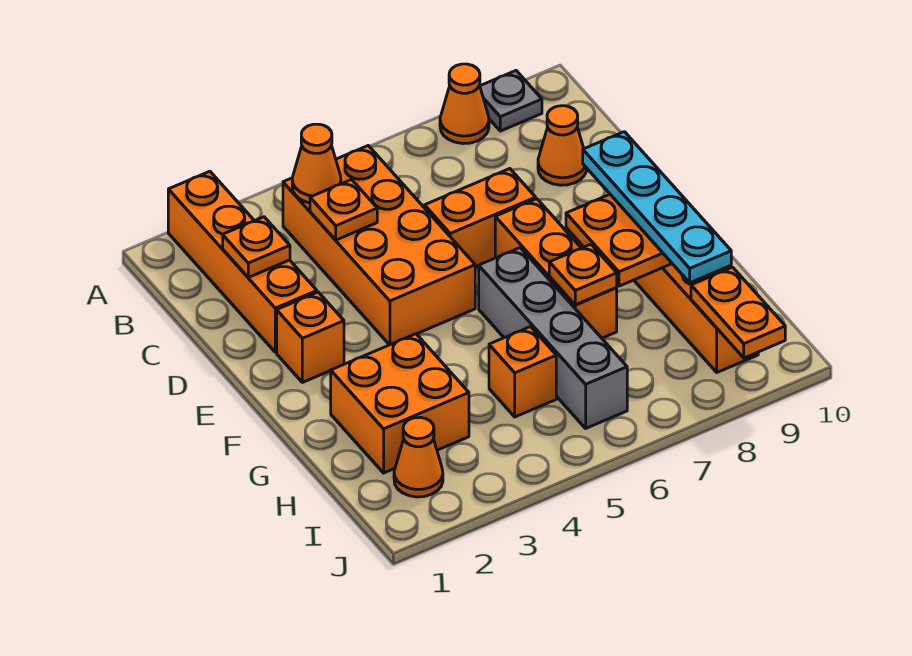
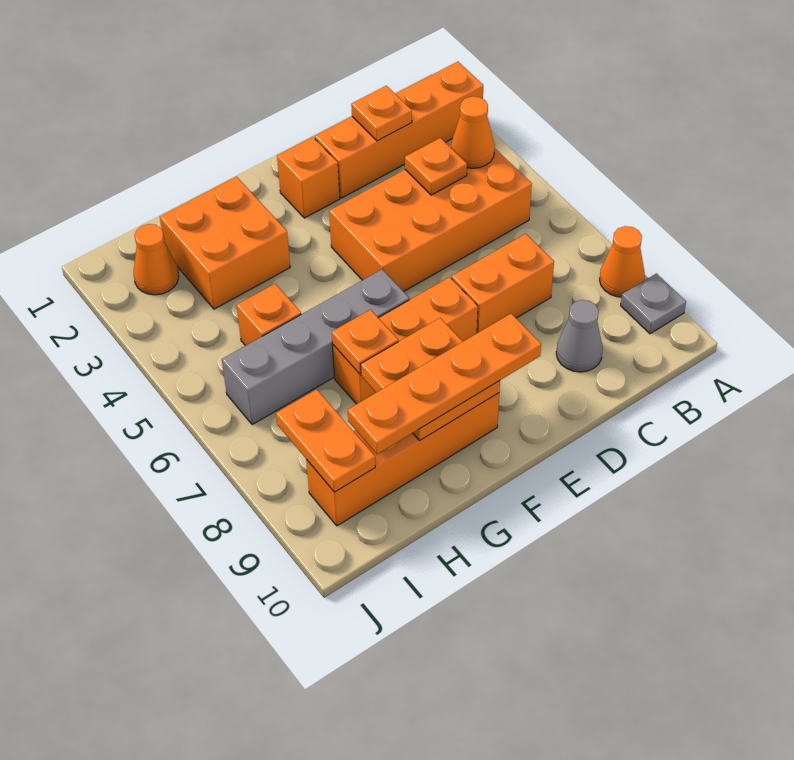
orange cone C9 level 1 -> grey cone C9 level 1
orange brick D6:D7 level 1 -> orange brick C7:D7 level 1
cyan plate E9:H9 level 3 -> orange plate E9:H9 level 3
orange plate I9:J9 level 2 -> orange plate I8:I9 level 2

